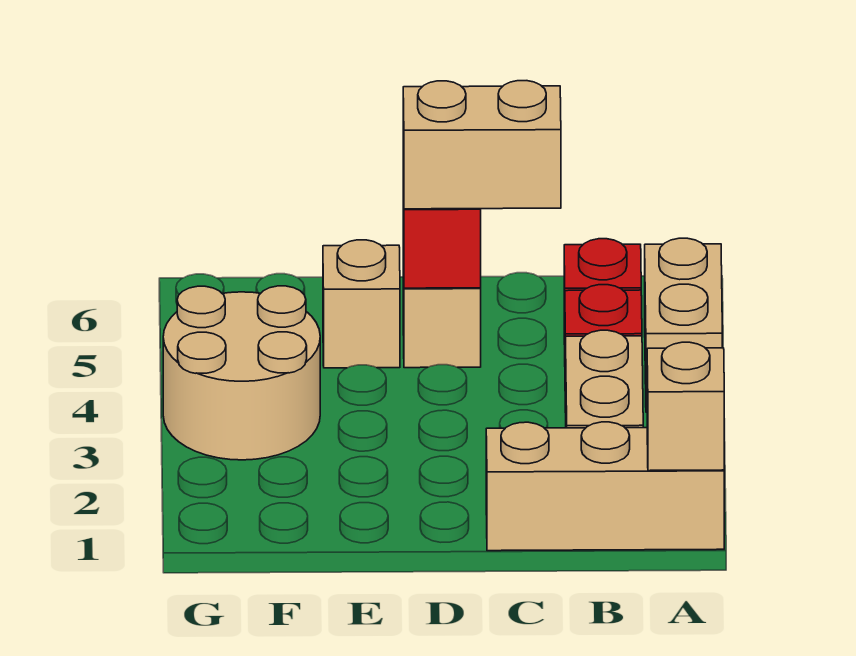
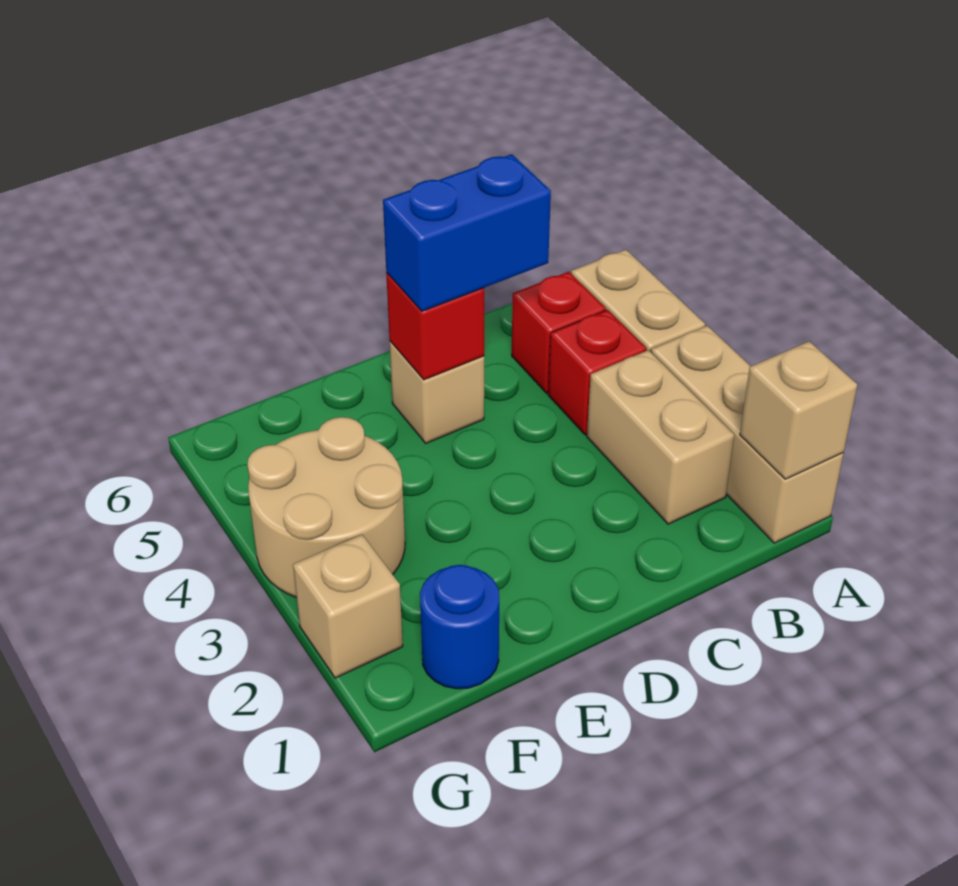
tan brick A1:C1 level 1 -> tan brick A1:A3 level 1
tan brick C5:D5 level 3 -> blue brick C5:D5 level 3
tan brick E5 level 1 -> tan brick G2 level 1
none -> blue round brick F1 level 1

